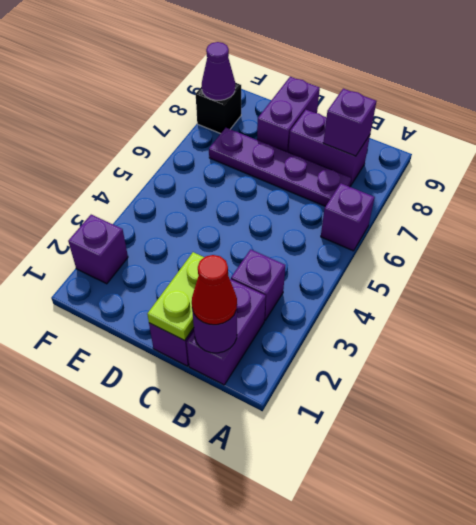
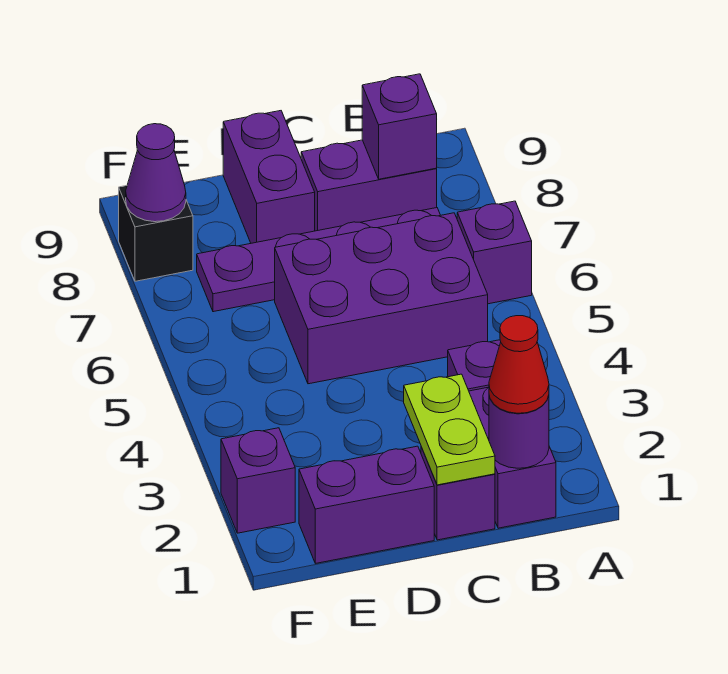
none -> purple brick B5:D6 level 1
none -> purple brick D1:E1 level 1

